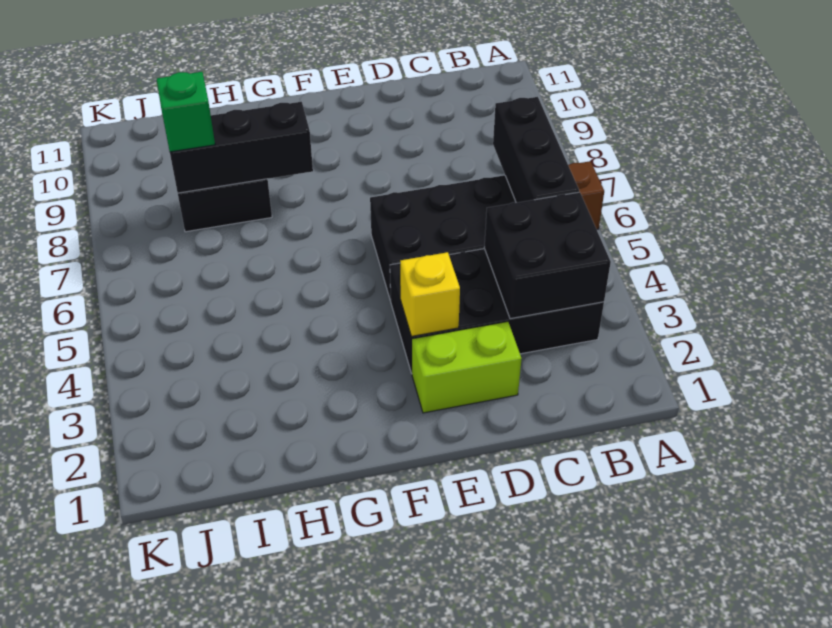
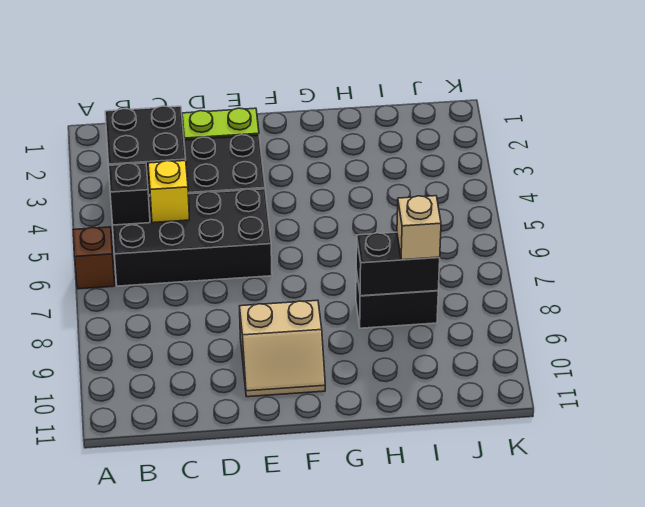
black brick B5:B7 level 2 -> black brick B5 level 2
yellow brick E3 level 2 -> yellow brick C5 level 2
none -> tan slope E9:F10 level 1 top 9
black brick G8:I8 level 2 -> black brick H8:I8 level 2
green brick I8 level 3 -> tan brick I8 level 3

